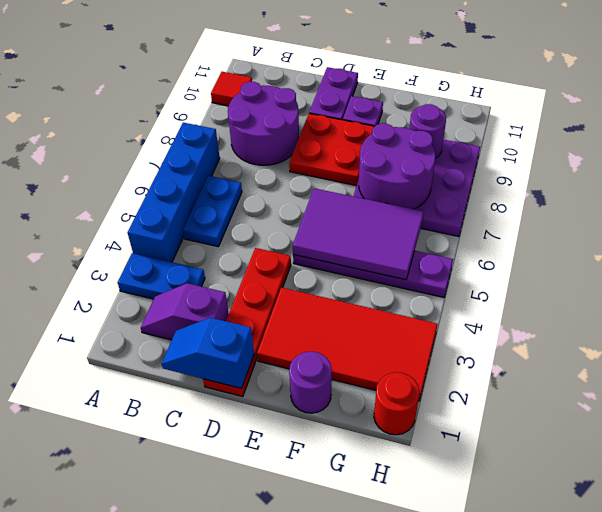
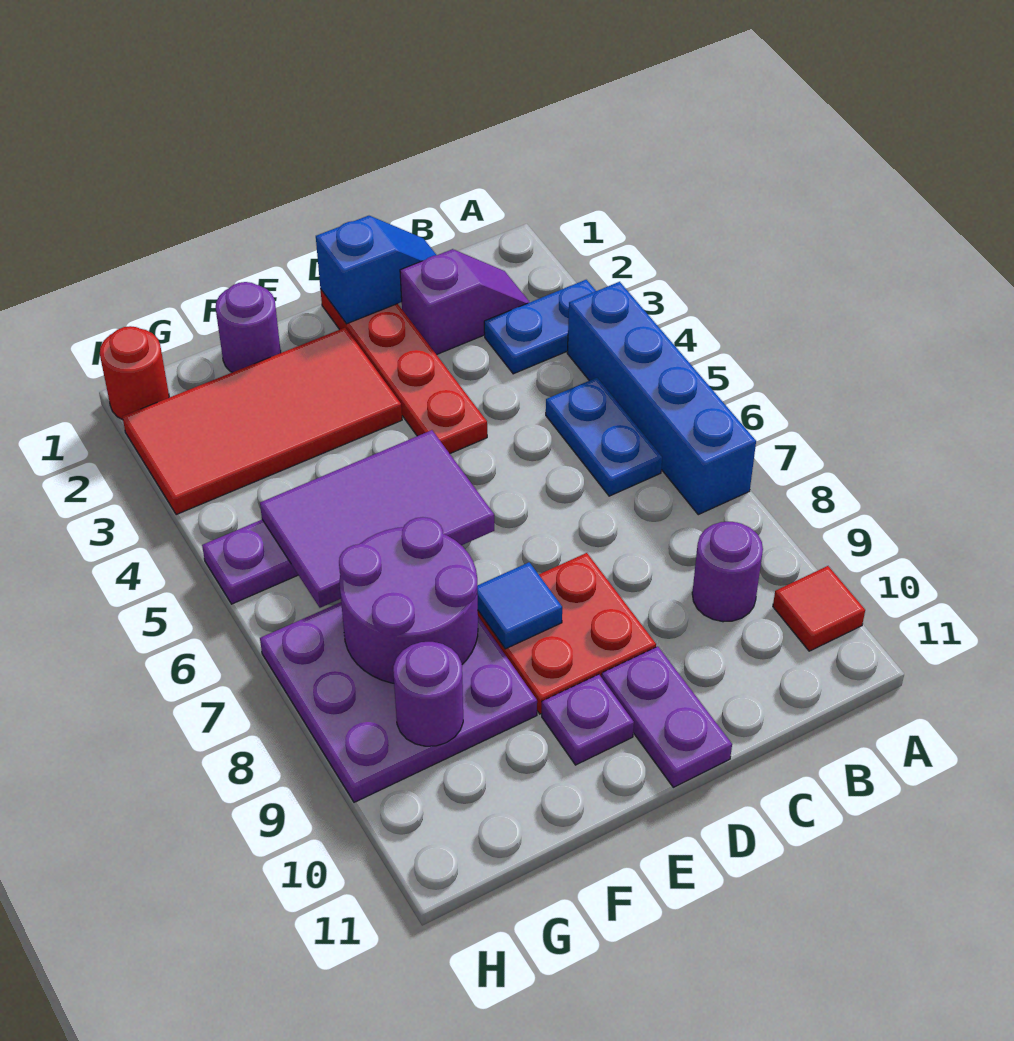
purple round brick B8:C9 level 1 -> purple round brick B9 level 1
none -> blue tile E8 level 2

